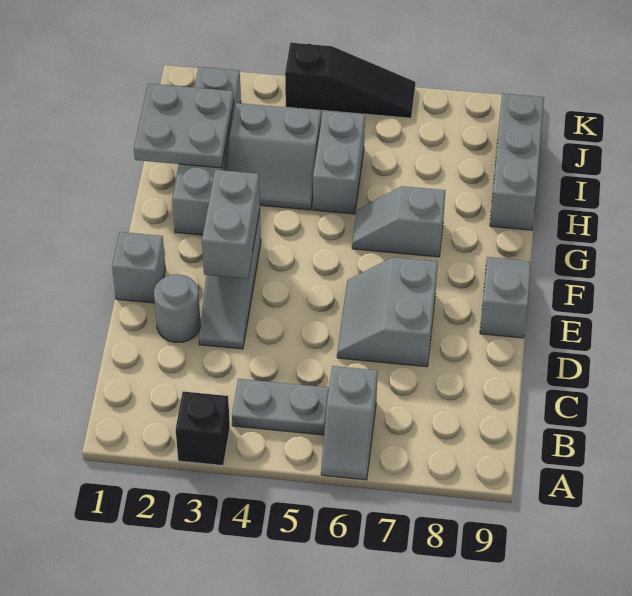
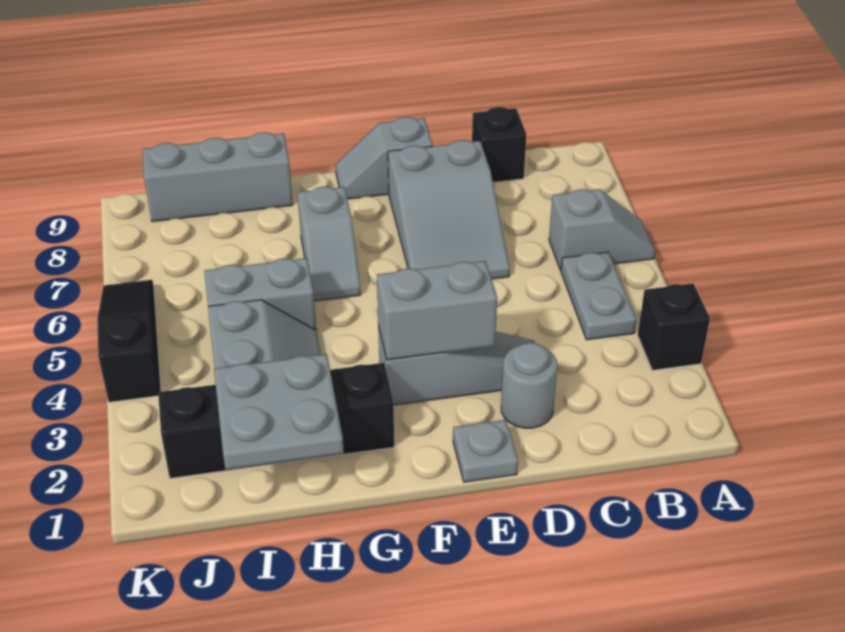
none -> black brick C9 level 1
grey slope D6:E7 level 1 top 7 -> grey slope D6:E8 level 1 top 8
grey brick E1 level 1 -> grey plate E1 level 1
grey brick G2:J2 level 1 -> black brick G2:J2 level 1

